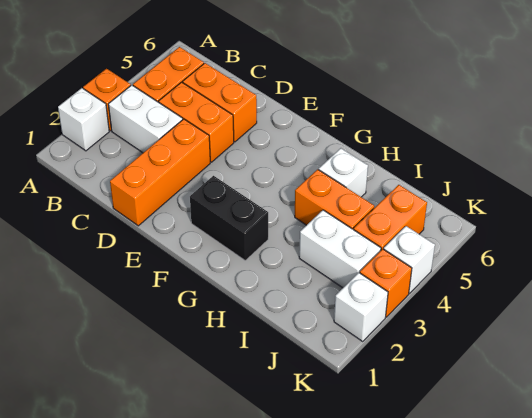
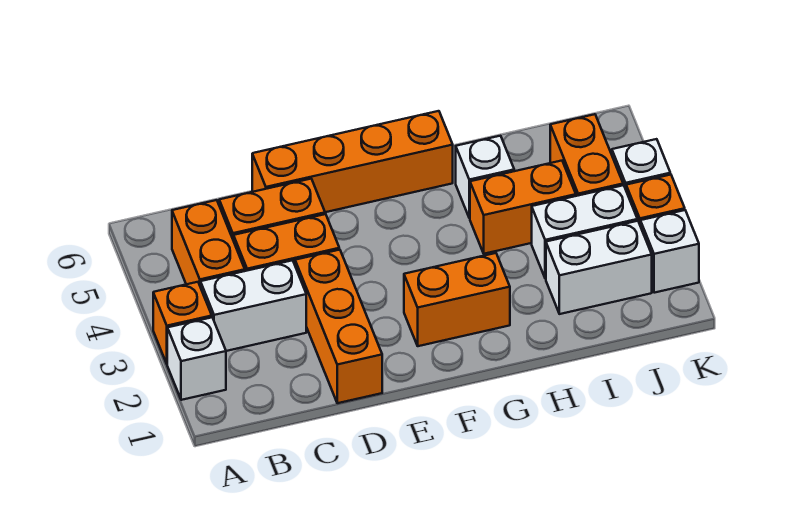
none -> orange brick D6:G6 level 1
black brick F2:G2 level 1 -> orange brick F2:G2 level 1
none -> white brick I2:J2 level 1

